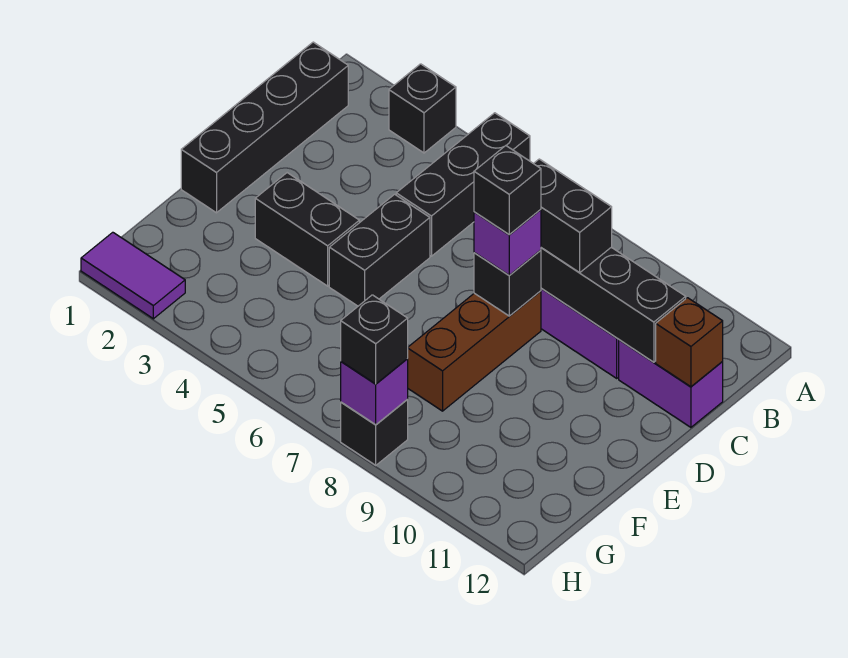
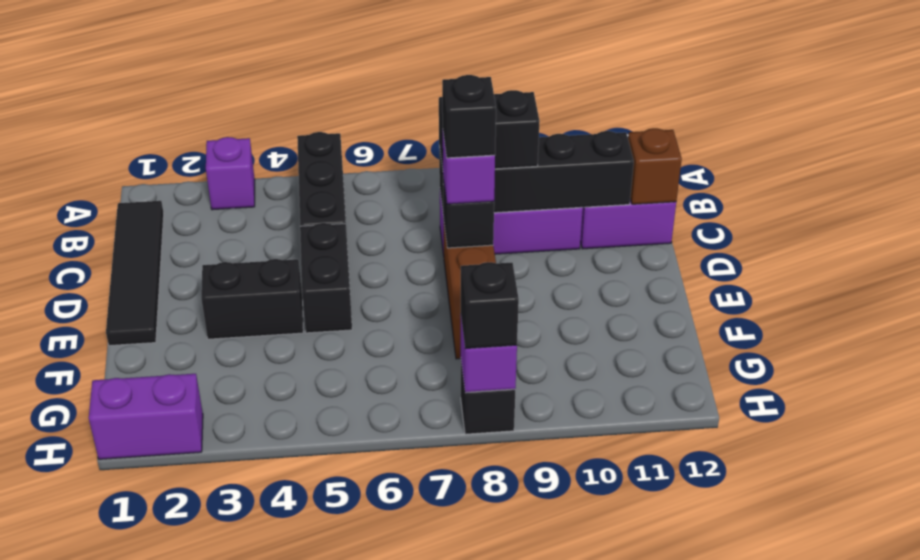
black brick A3 level 1 -> purple brick A3 level 1
black brick B1:E1 level 1 -> black tile B1:E1 level 1
purple tile H1:H2 level 1 -> purple brick H1:H2 level 1

